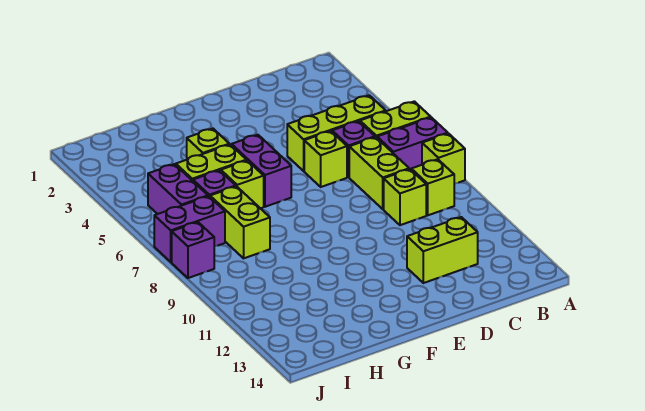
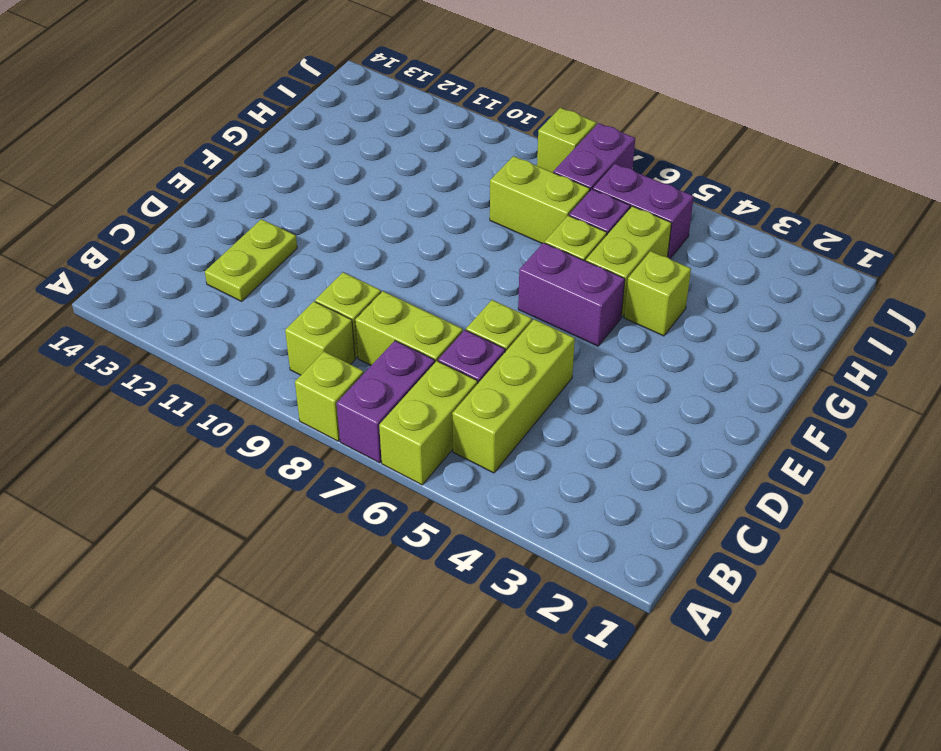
lime brick C12:D12 level 1 -> lime plate C12:D12 level 1
purple brick J8 level 1 -> lime brick J8 level 1

